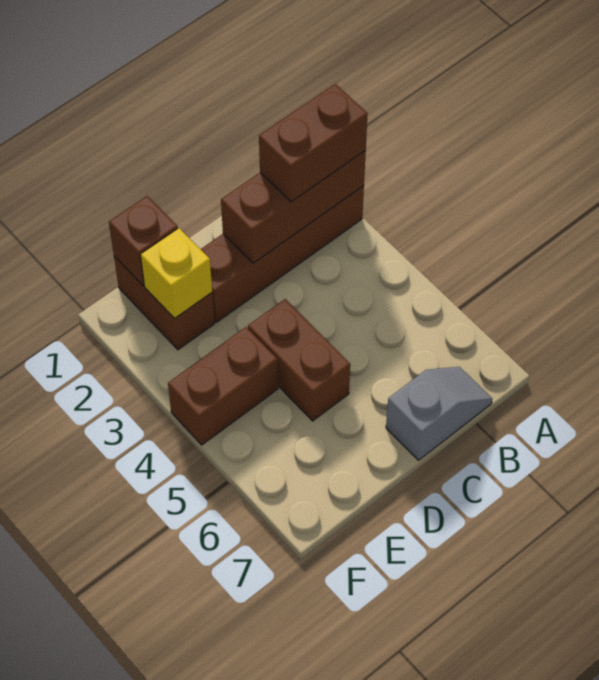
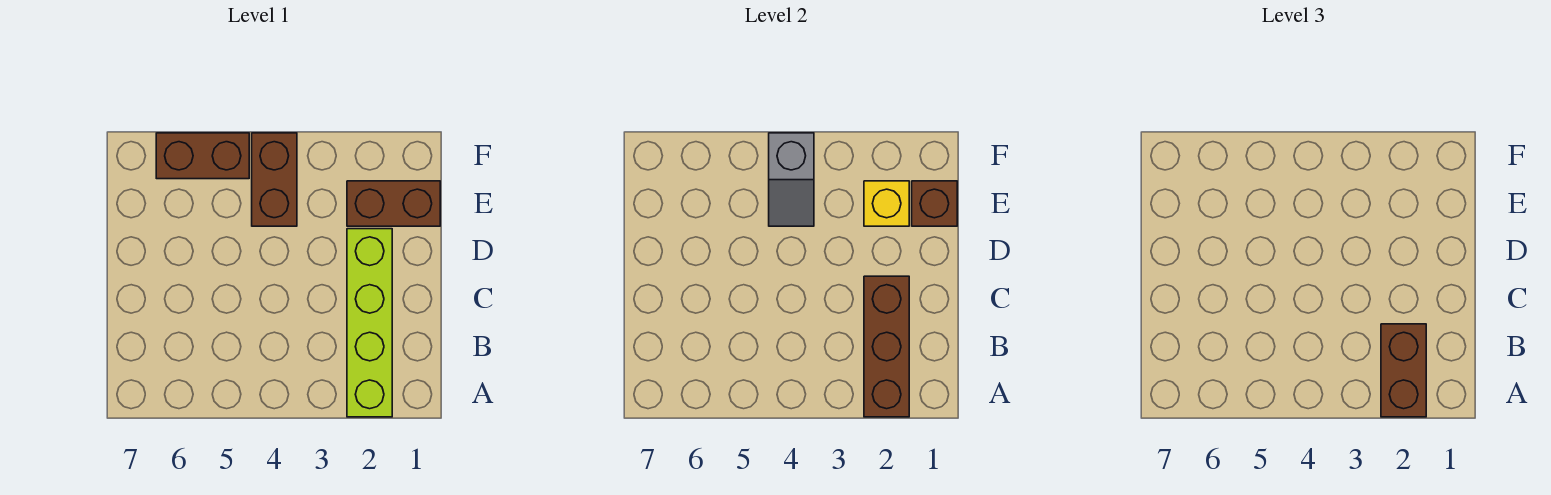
brown brick A2:D2 level 1 -> lime brick A2:D2 level 1
grey slope B7:C7 level 1 top C -> grey slope E4:F4 level 2 top F
brown brick D4:D5 level 1 -> brown brick F5:F6 level 1

